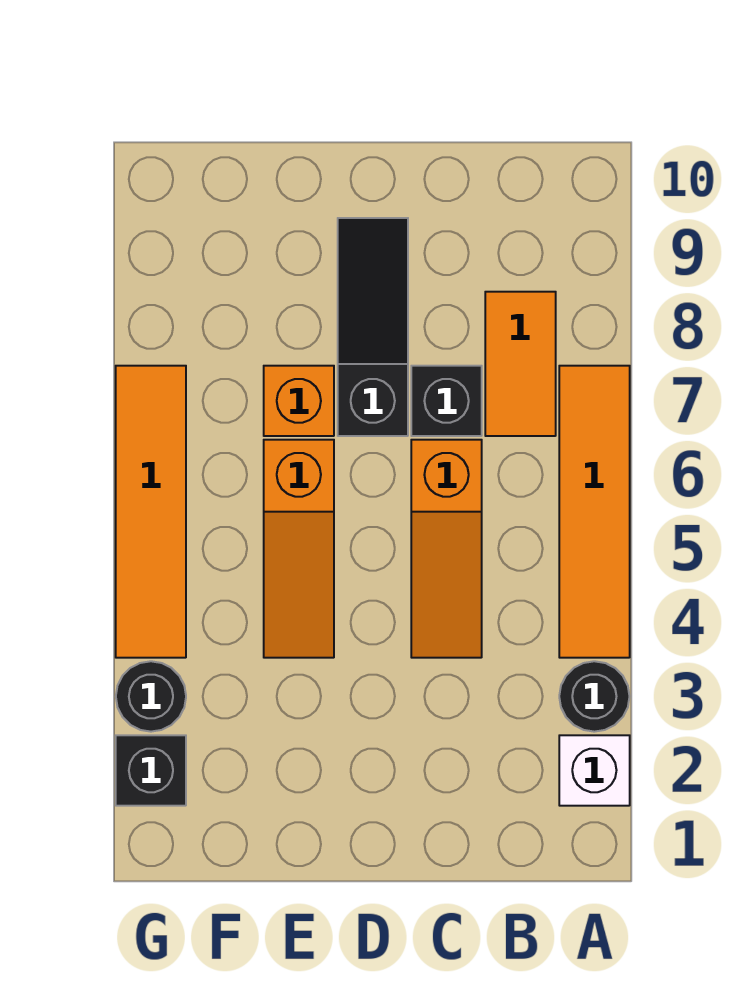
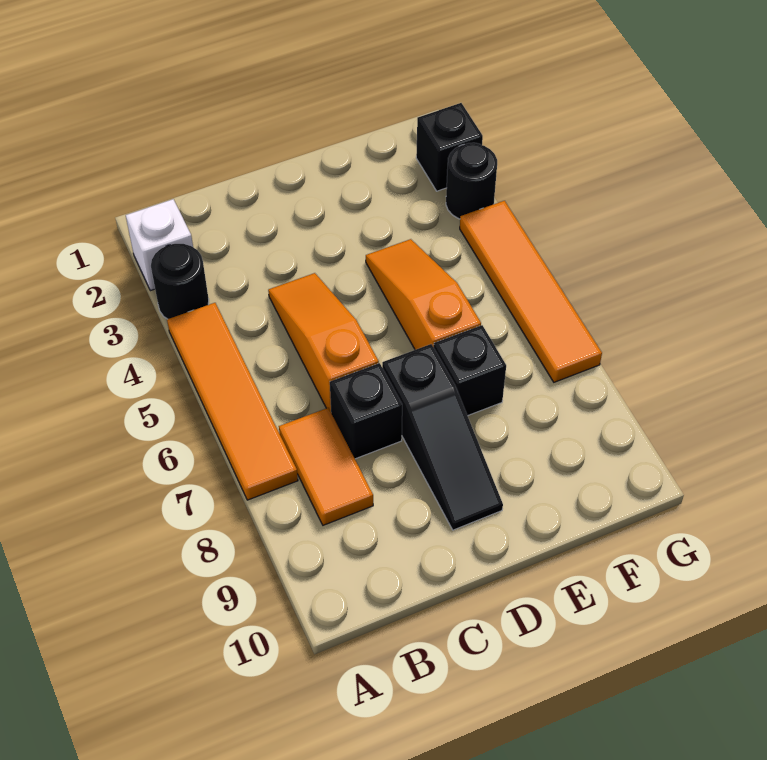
orange brick E7 level 1 -> black brick E7 level 1

